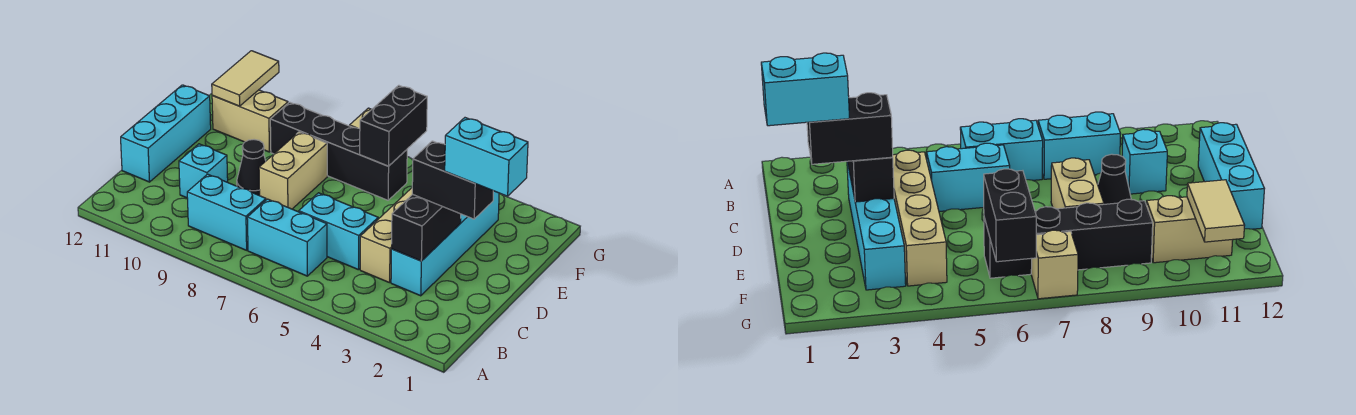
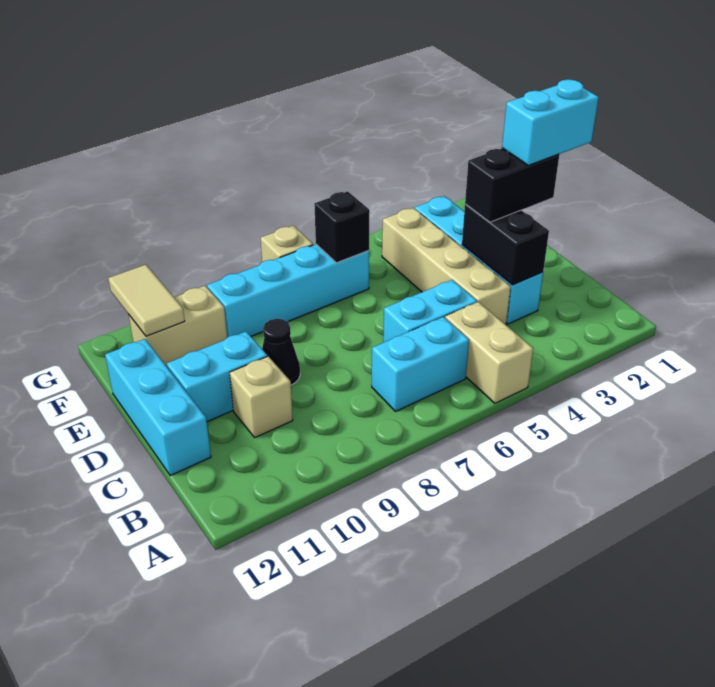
cyan brick B8:B9 level 1 -> cyan brick D10:D11 level 1
cyan brick C10 level 1 -> tan brick C10 level 1
tan brick D8:E8 level 1 -> tan brick A5:B5 level 1
black brick F6:F9 level 1 -> cyan brick F6:F9 level 1
black brick F6:G6 level 2 -> black brick F6 level 2

